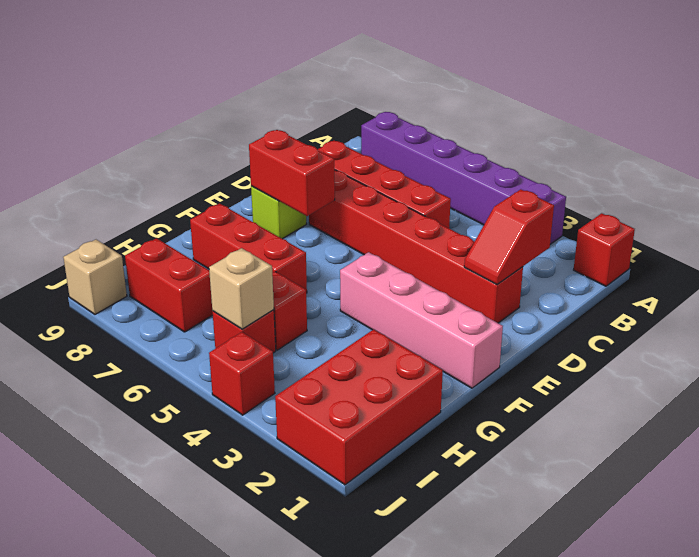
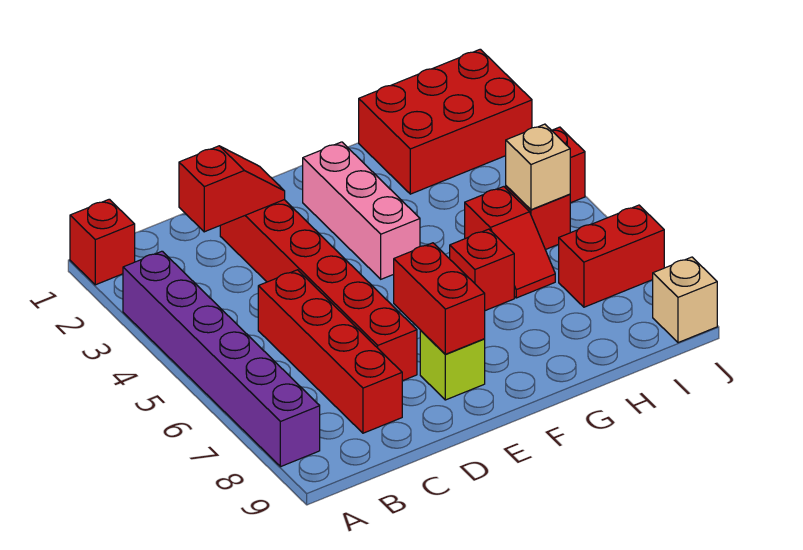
pink brick F1:F4 level 1 -> pink brick F2:F4 level 1
red brick G6:G8 level 1 -> red brick G6 level 1
red brick I7:I8 level 1 -> red brick I7:J7 level 1

